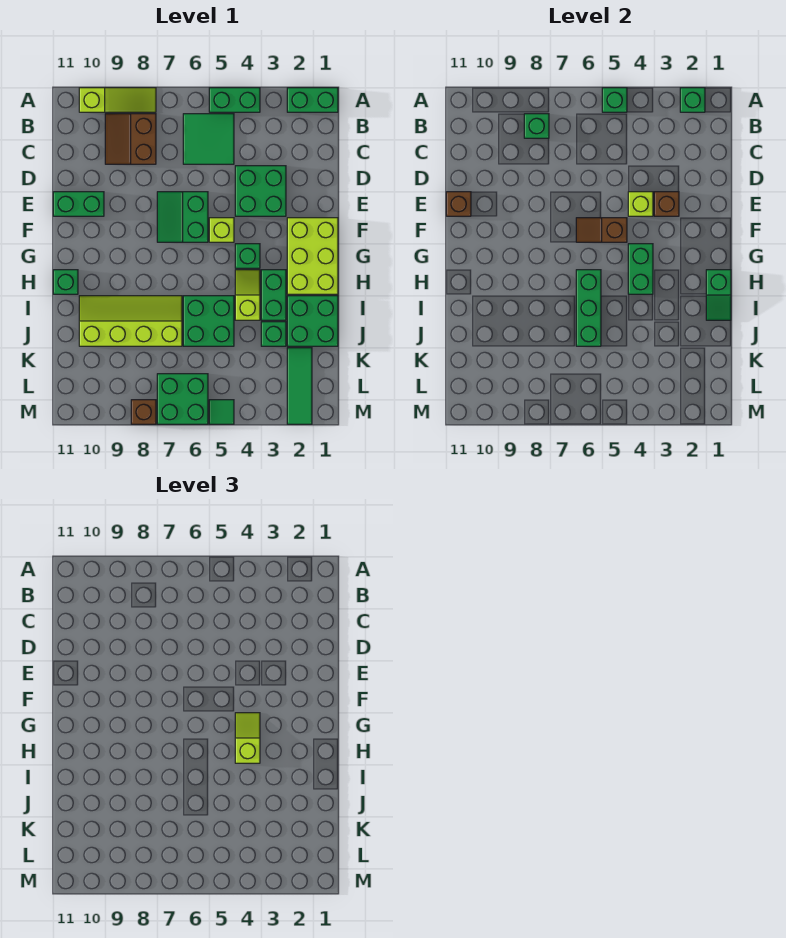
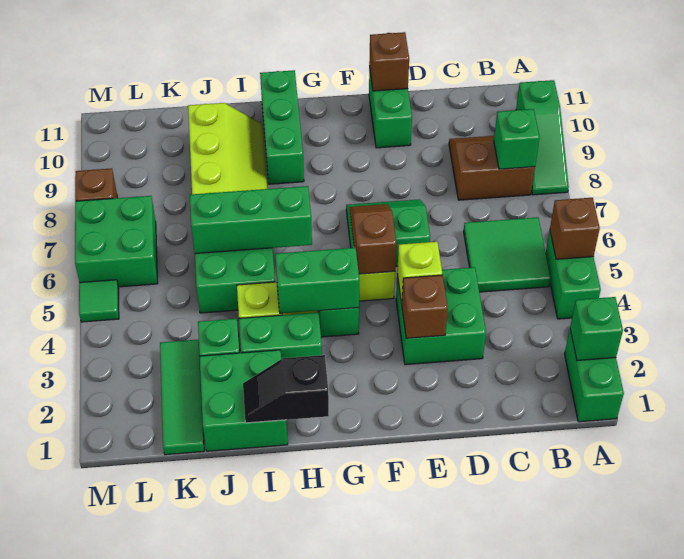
green brick A5 level 2 -> brown brick A5 level 2
lime slope A8:A10 level 1 top 10 -> green slope A8:A10 level 1 top 10
lime brick F1:H2 level 1 -> none
lime slope G4:H4 level 3 top H -> none
green slope H1:I1 level 2 top H -> black slope H1:I1 level 2 top H
green brick H11 level 1 -> green brick H9:H11 level 1
green tile K2:M2 level 1 -> green tile K1:K3 level 1

